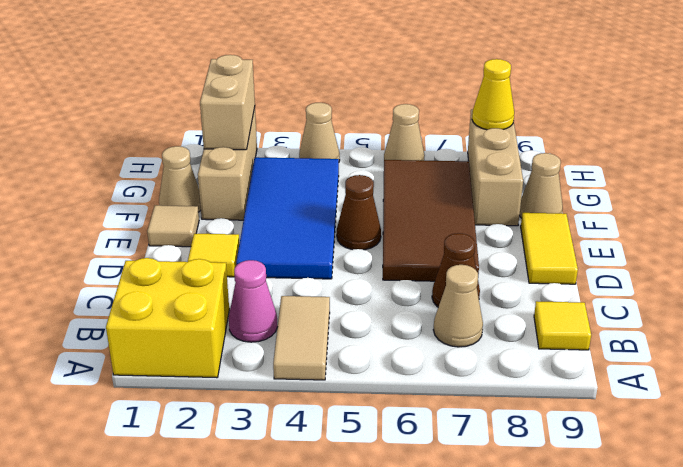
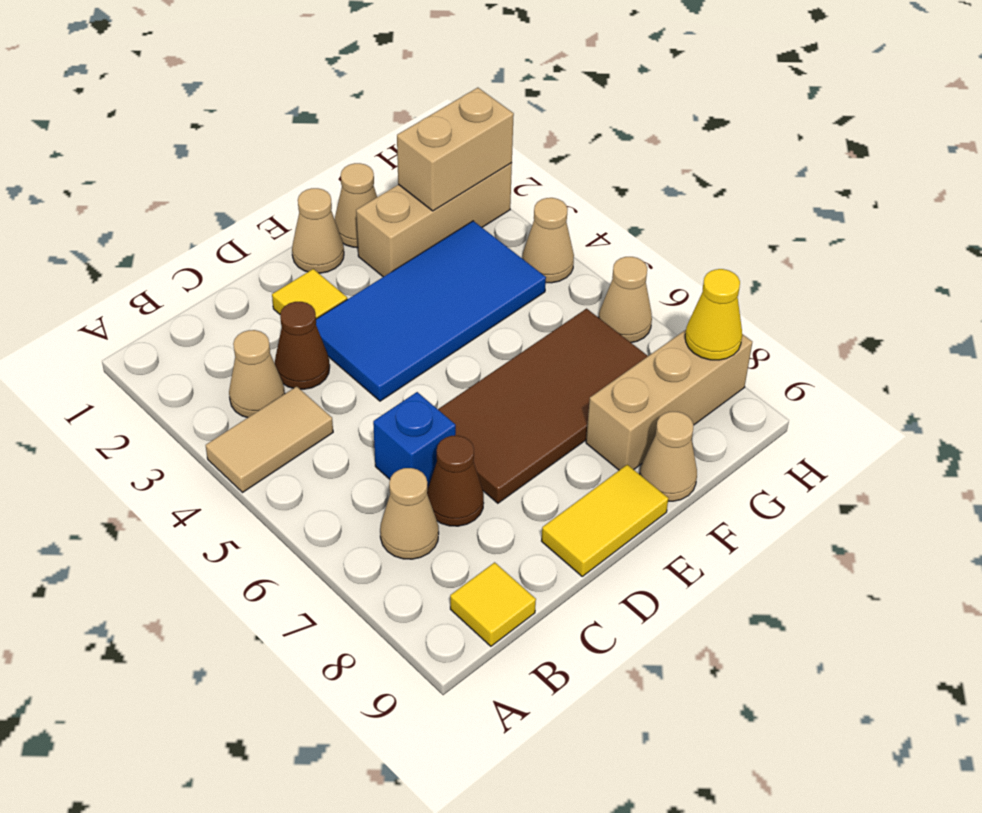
yellow brick A1:B2 level 1 -> none
pink cone B3 level 1 -> tan cone B3 level 1
none -> blue brick C6 level 1
tan tile E1 level 1 -> tan cone E1 level 1
brown cone E5 level 1 -> brown cone C3 level 1

